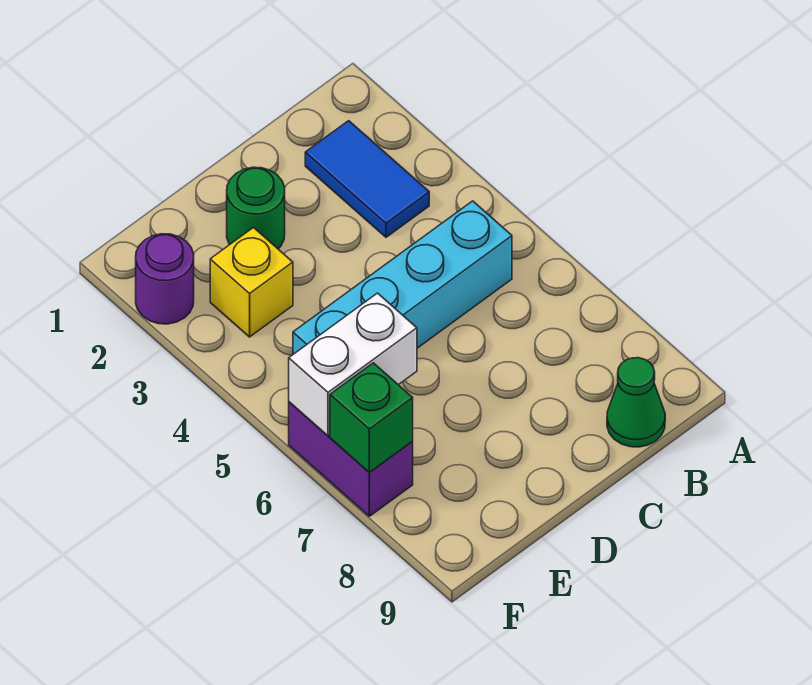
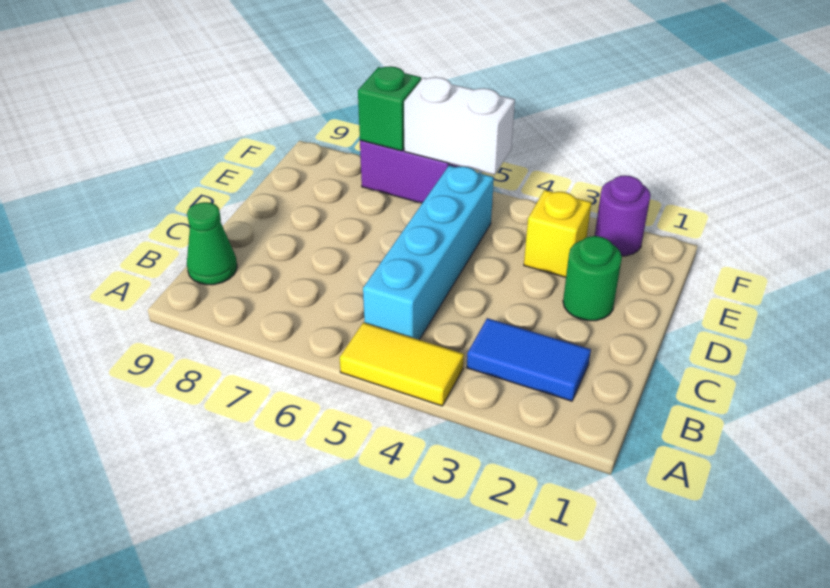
none -> yellow tile A4:A5 level 1
white brick E6:F6 level 2 -> white brick F5:F6 level 2

